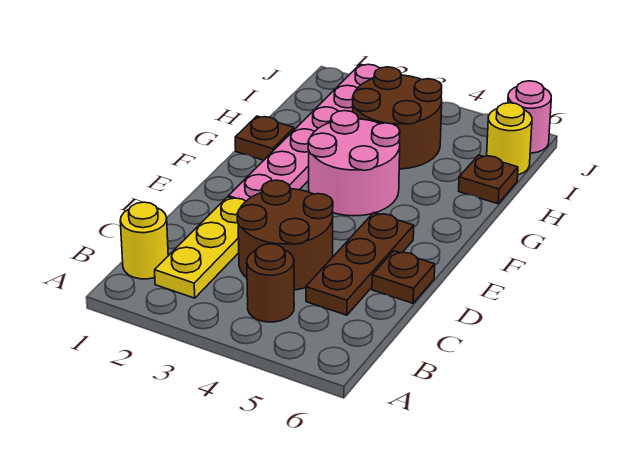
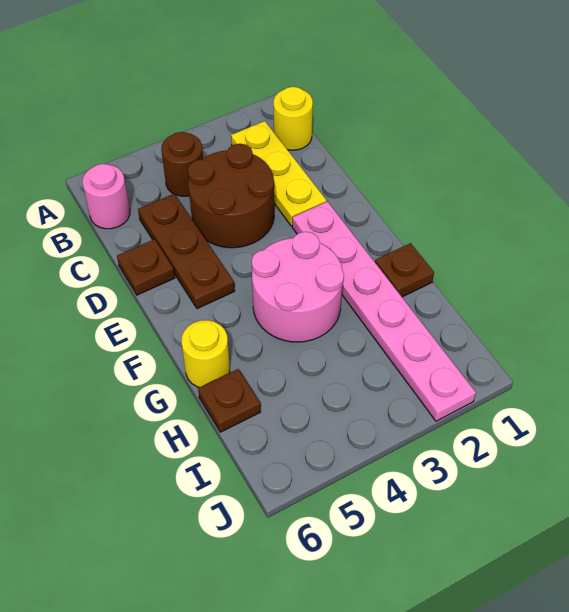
brown round brick H3:I4 level 1 -> none
yellow round brick I6 level 1 -> yellow round brick G6 level 1
pink round brick J6 level 1 -> pink round brick B6 level 1

